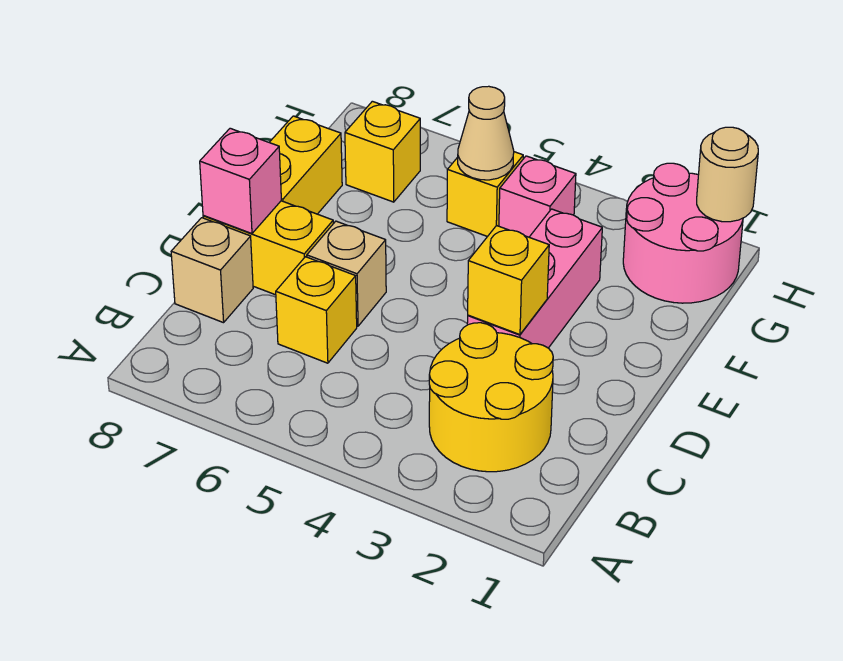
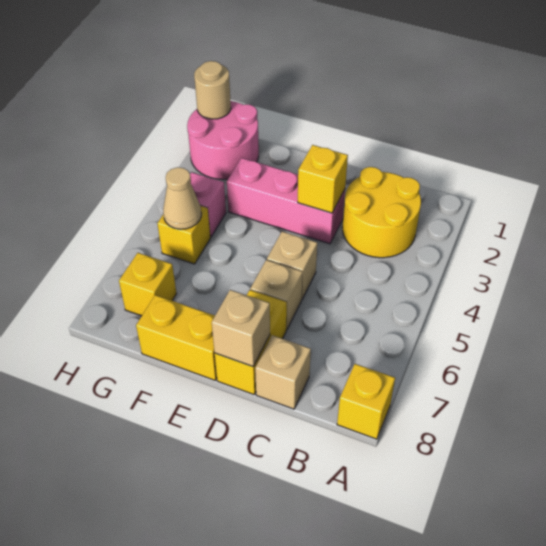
yellow brick C6 level 1 -> yellow brick A8 level 1
none -> tan brick D5 level 1
pink brick D8 level 2 -> tan brick D8 level 2

